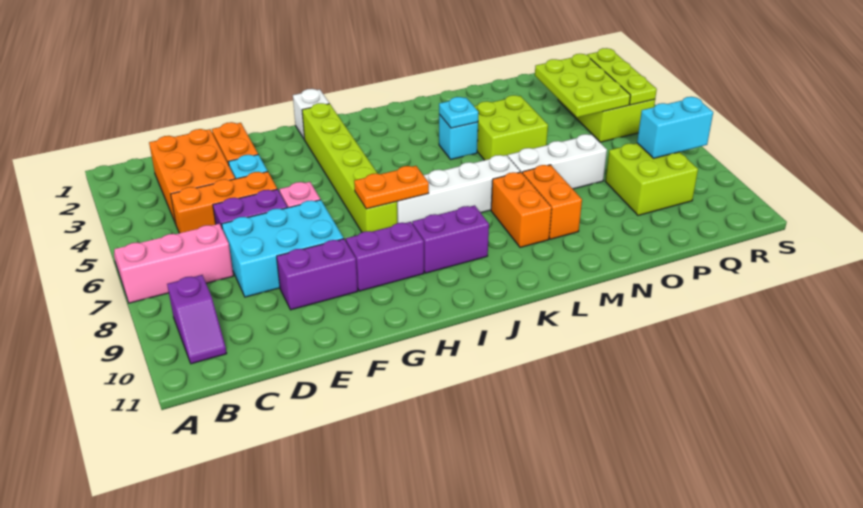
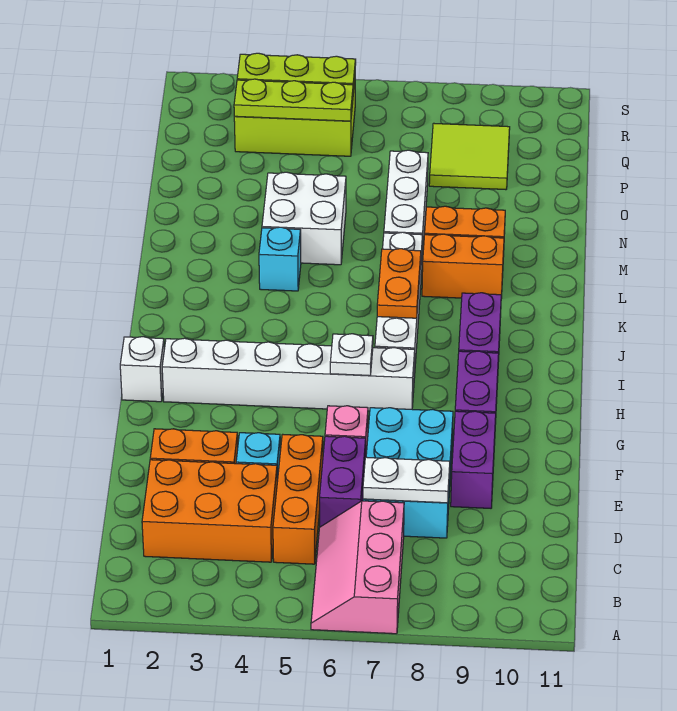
purple slope B9:B10 level 1 top 9 -> none
none -> white plate D7:D8 level 2
lime brick H2:H7 level 1 -> white brick H2:H7 level 1
none -> white plate H6 level 2
orange plate H7:I7 level 2 -> orange plate J7:K7 level 2
cyan plate L4 level 2 -> none
lime brick M4:N5 level 1 -> white brick M4:N5 level 1
lime plate P3:Q5 level 2 -> lime plate Q3:Q5 level 2
lime brick P8:Q9 level 1 -> lime tile P8:Q9 level 1
cyan brick Q8:R8 level 2 -> none

